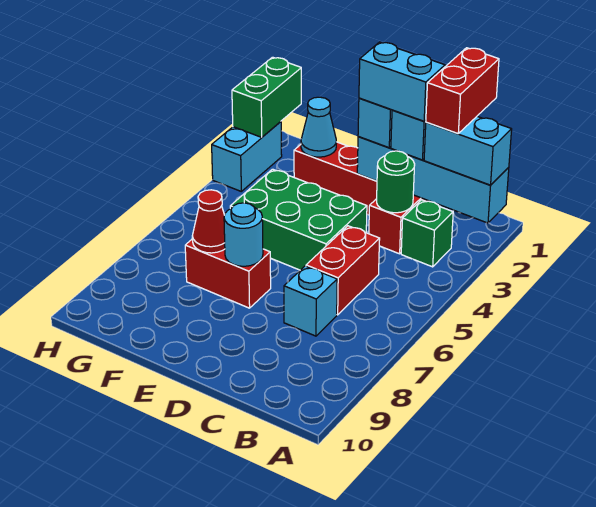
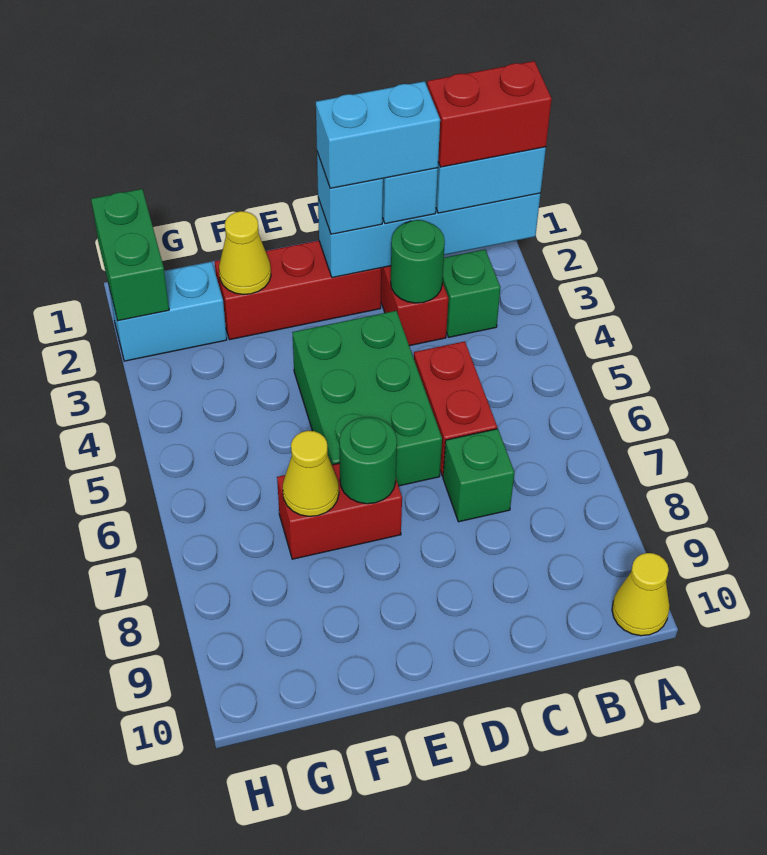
none -> yellow cone A10 level 1
red brick B1:B2 level 4 -> red brick A2:B2 level 4
cyan brick C7 level 1 -> green brick C7 level 1
green brick D4:F5 level 1 -> green brick D4:E6 level 1
cyan round brick E7 level 2 -> green round brick E7 level 2
cyan cone F2 level 2 -> yellow cone F2 level 2
red cone F7 level 2 -> yellow cone F7 level 2
cyan brick H2:H3 level 1 -> cyan brick G2:H2 level 1

